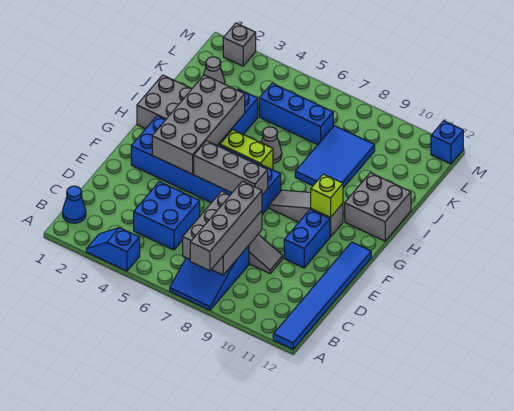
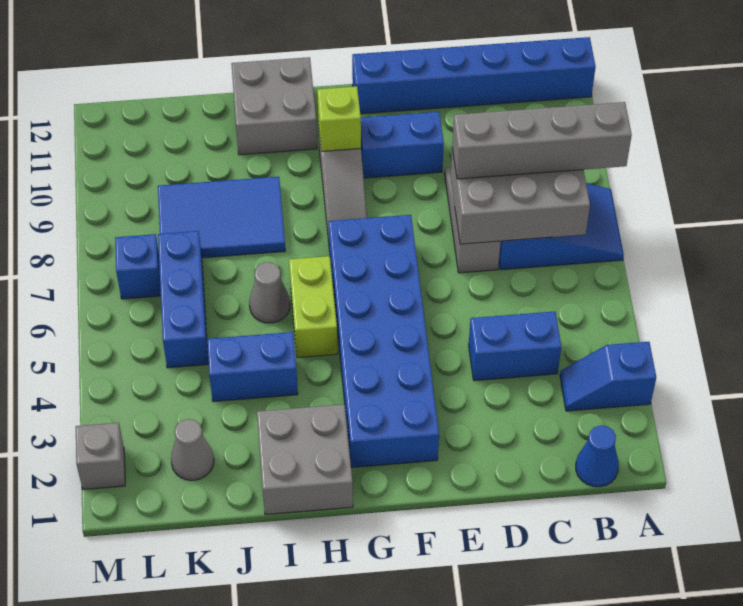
blue slope A3:A4 level 1 top 4 -> blue slope A3:B3 level 1 top A
blue tile A12:F12 level 1 -> blue brick A12:F12 level 1
blue brick C4:D5 level 1 -> blue brick C4:D4 level 1
grey brick F3:I4 level 2 -> none
grey brick F5:F7 level 2 -> none
blue brick M12 level 1 -> blue brick L7 level 1

